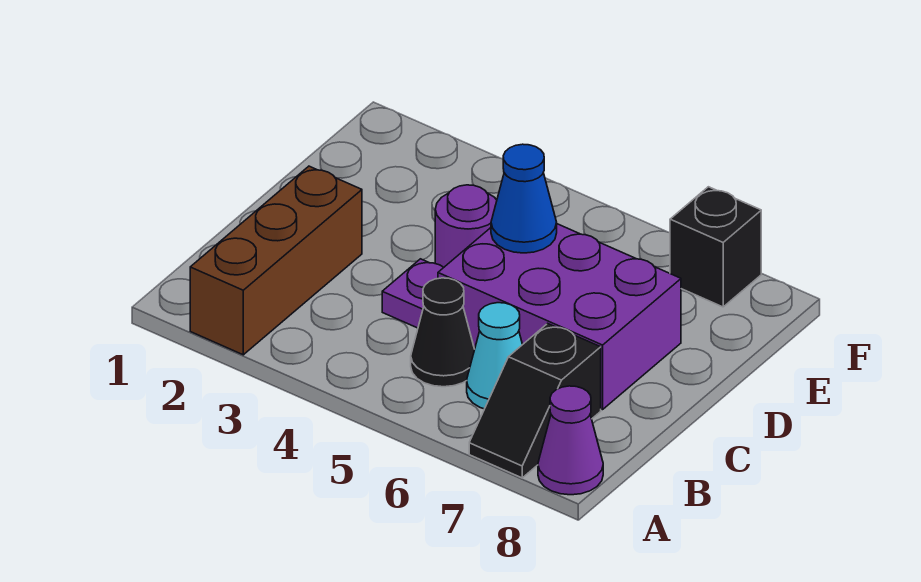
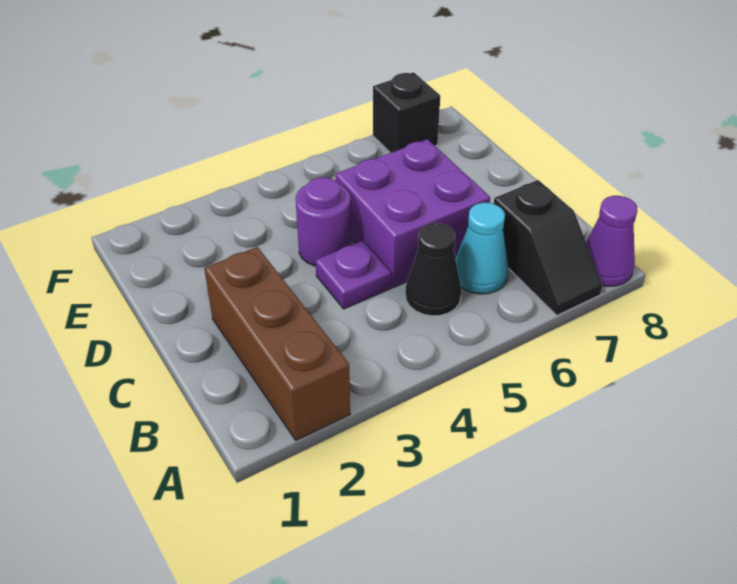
purple brick C5:D7 level 1 -> purple brick C5:D6 level 1
blue cone D5 level 2 -> none

